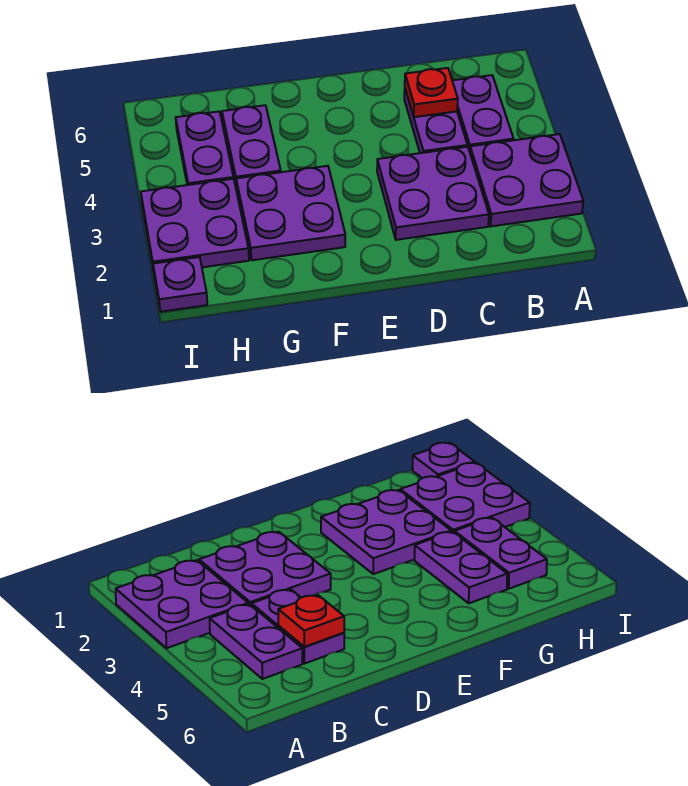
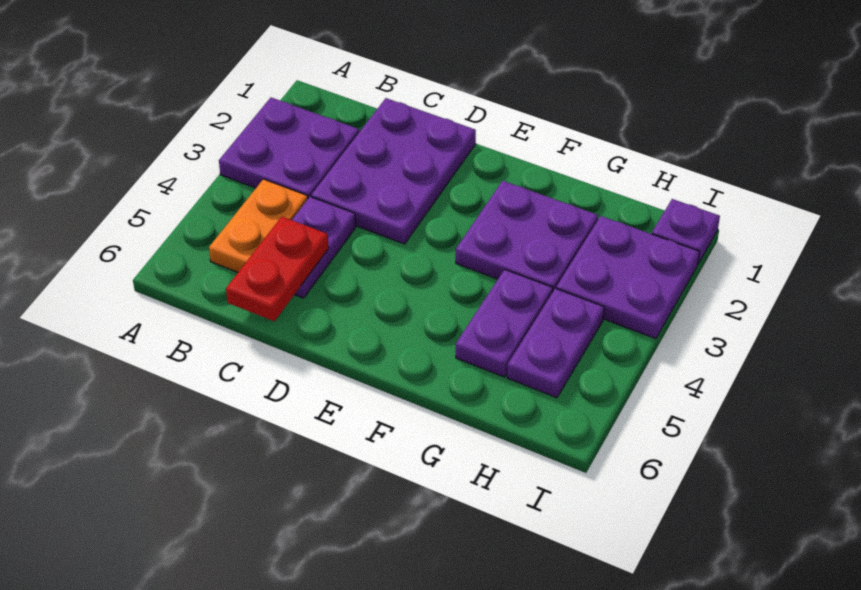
purple plate B4:B5 level 1 -> orange plate B4:B5 level 1
purple plate C2:D3 level 1 -> purple plate C1:D3 level 1
red plate C5 level 2 -> red plate C5:C6 level 2

